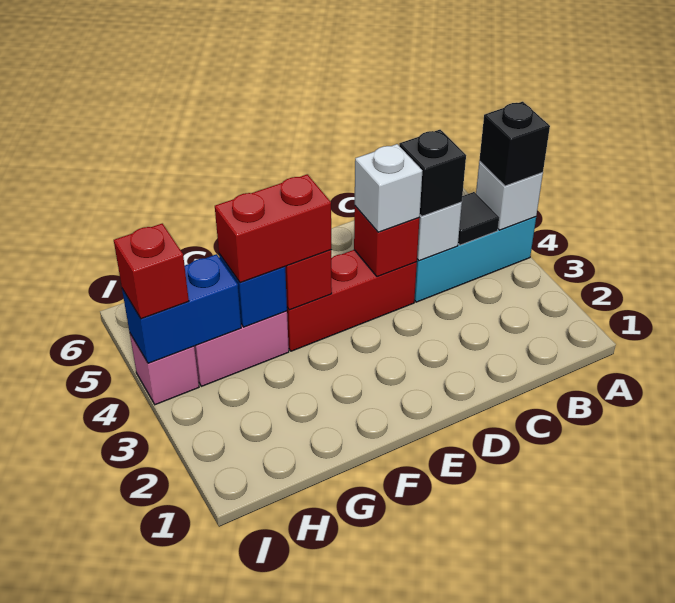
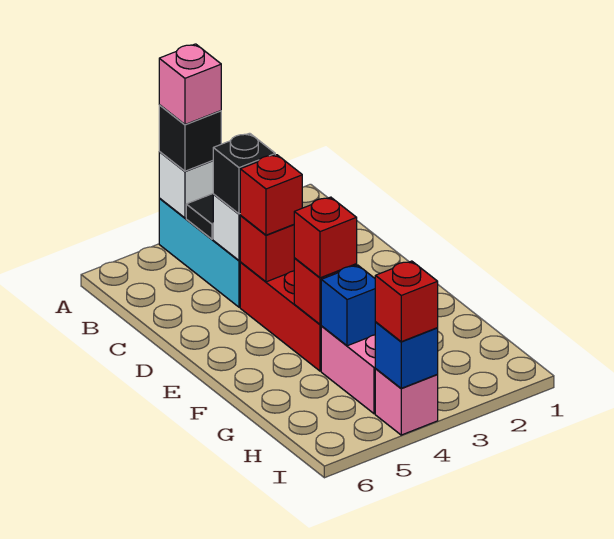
none -> pink brick A4 level 4
white brick D4 level 3 -> red brick D4 level 3
red brick F4:G4 level 3 -> red brick F4 level 3
blue brick H4:I4 level 2 -> blue brick I4 level 2

